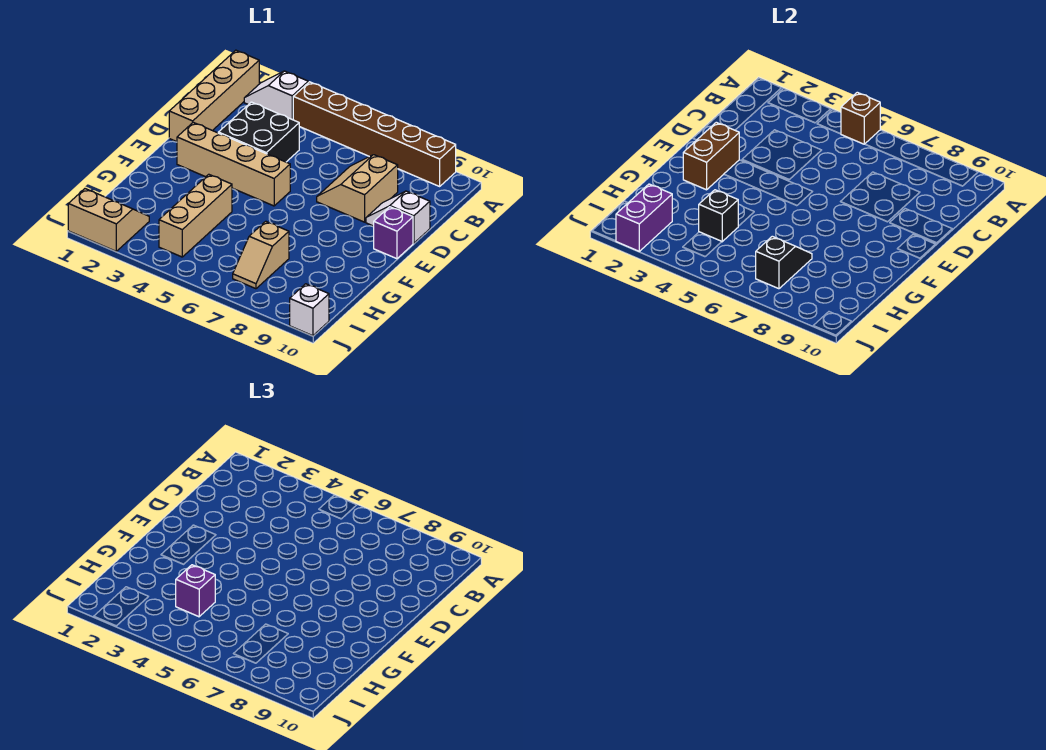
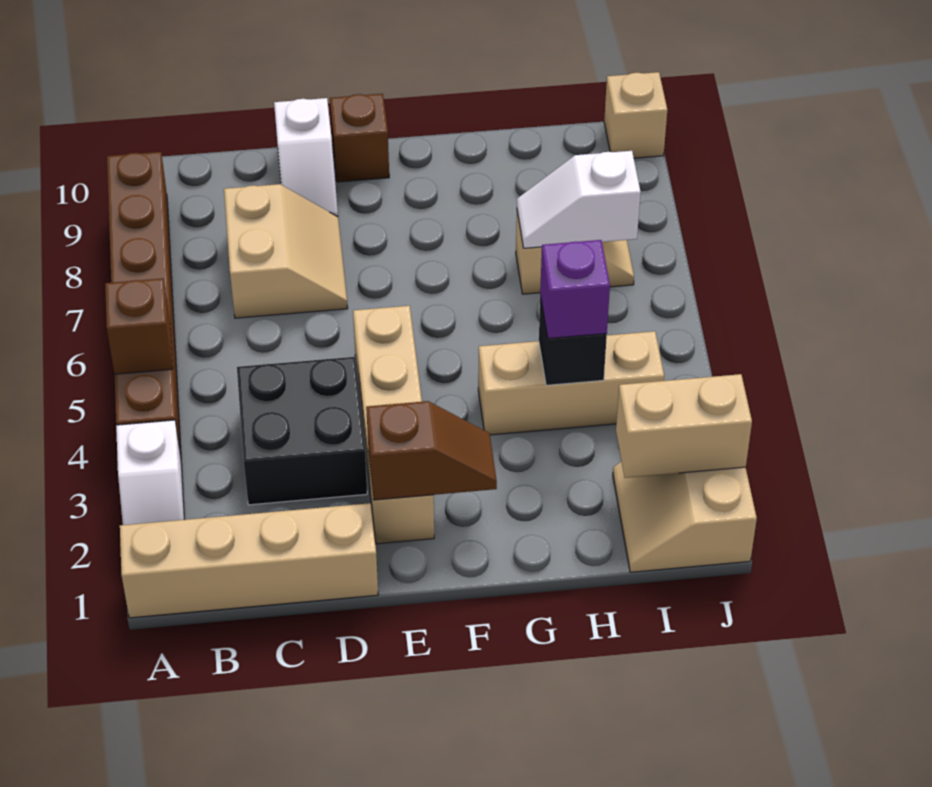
tan slope C7:D8 level 1 top 8 -> tan slope C7:D8 level 1 top C
brown brick E2:F2 level 2 -> brown slope E2:F2 level 2 top E
purple brick E10 level 1 -> brown brick E10 level 1
black slope H7:I7 level 2 top I -> white slope H7:I7 level 2 top I
purple brick I2:J2 level 2 -> tan brick I2:J2 level 2
white brick J10 level 1 -> tan brick J10 level 1

